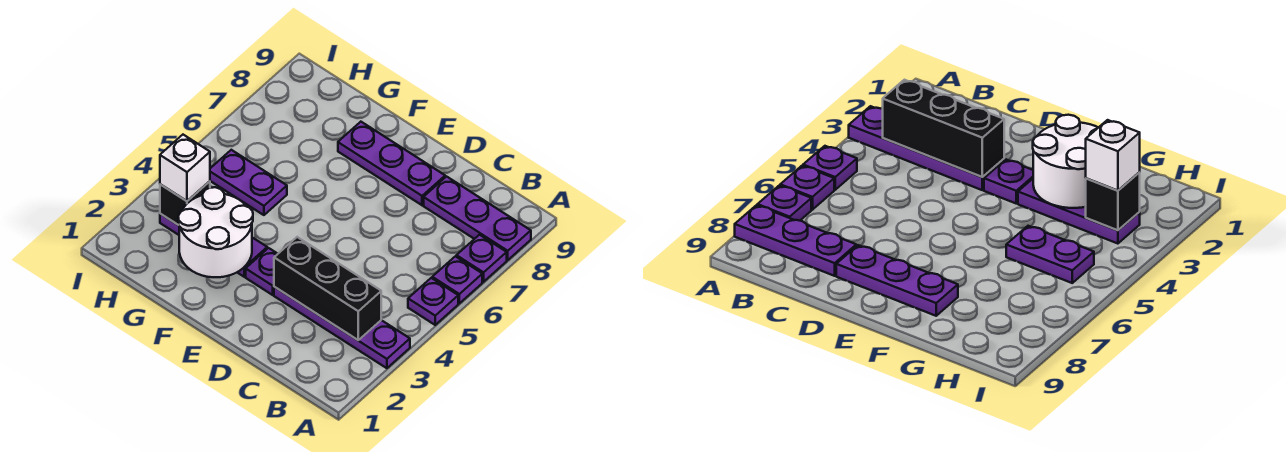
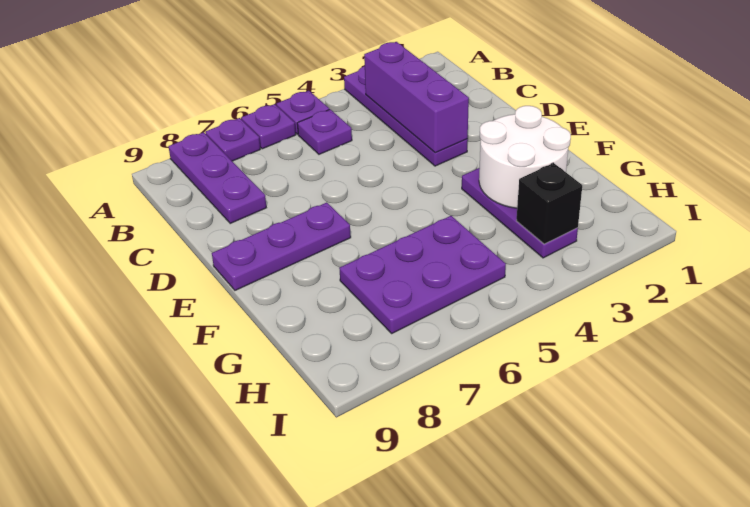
black brick B3:D3 level 2 -> purple brick B3:D3 level 2
purple plate D8:F8 level 1 -> purple plate E7:E9 level 1
purple plate E3 level 1 -> purple plate B5 level 1
purple plate G5:H5 level 1 -> purple plate G5:H7 level 1
white brick H3 level 3 -> none

